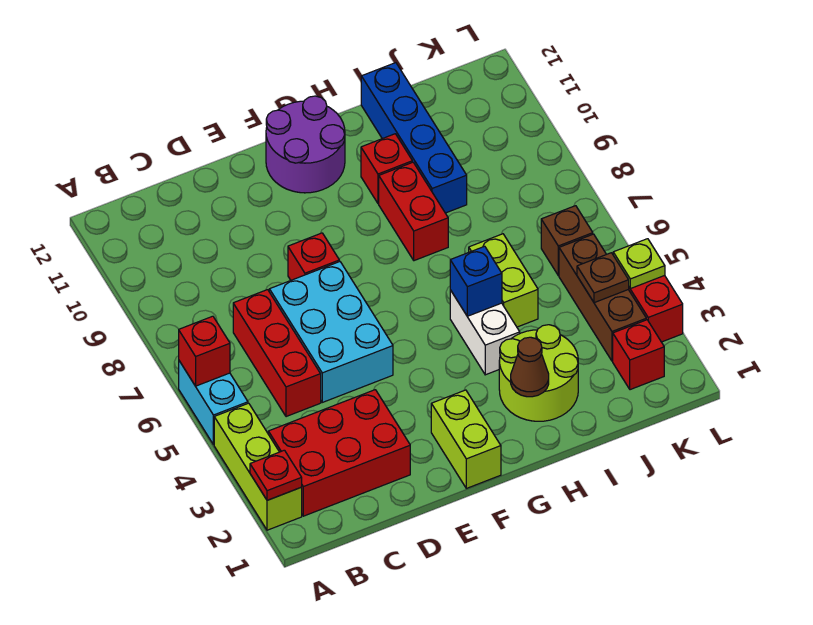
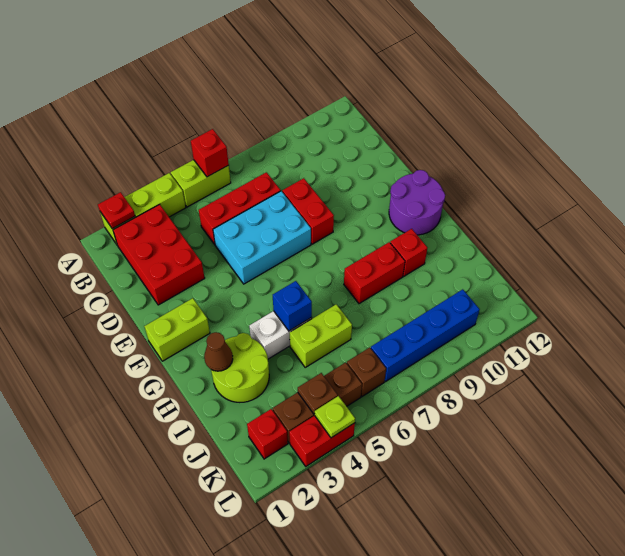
cyan brick A5:A6 level 1 -> lime brick A5:A6 level 1
red brick E8 level 1 -> red brick D8:E8 level 1
blue brick I9:I12 level 1 -> blue brick K7:K10 level 1

